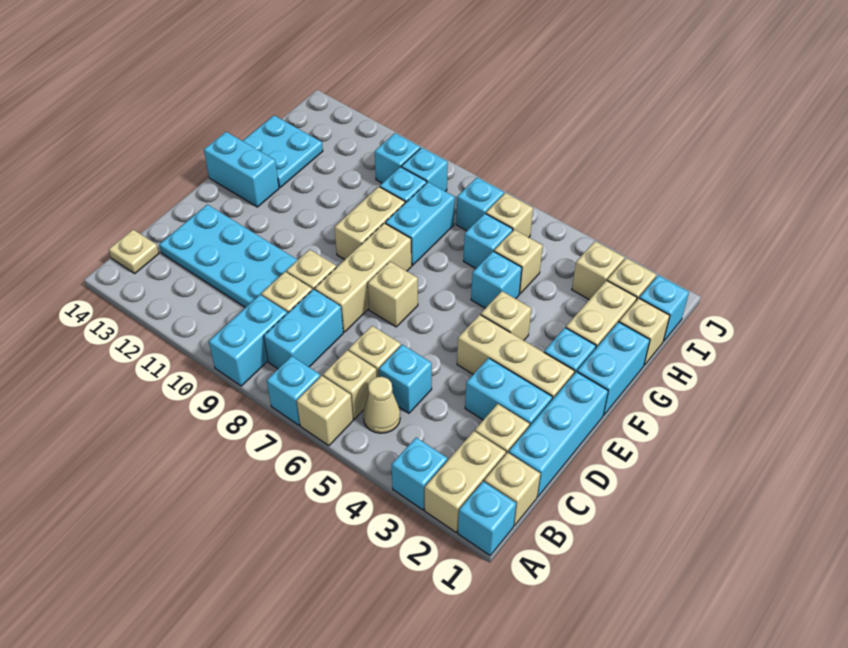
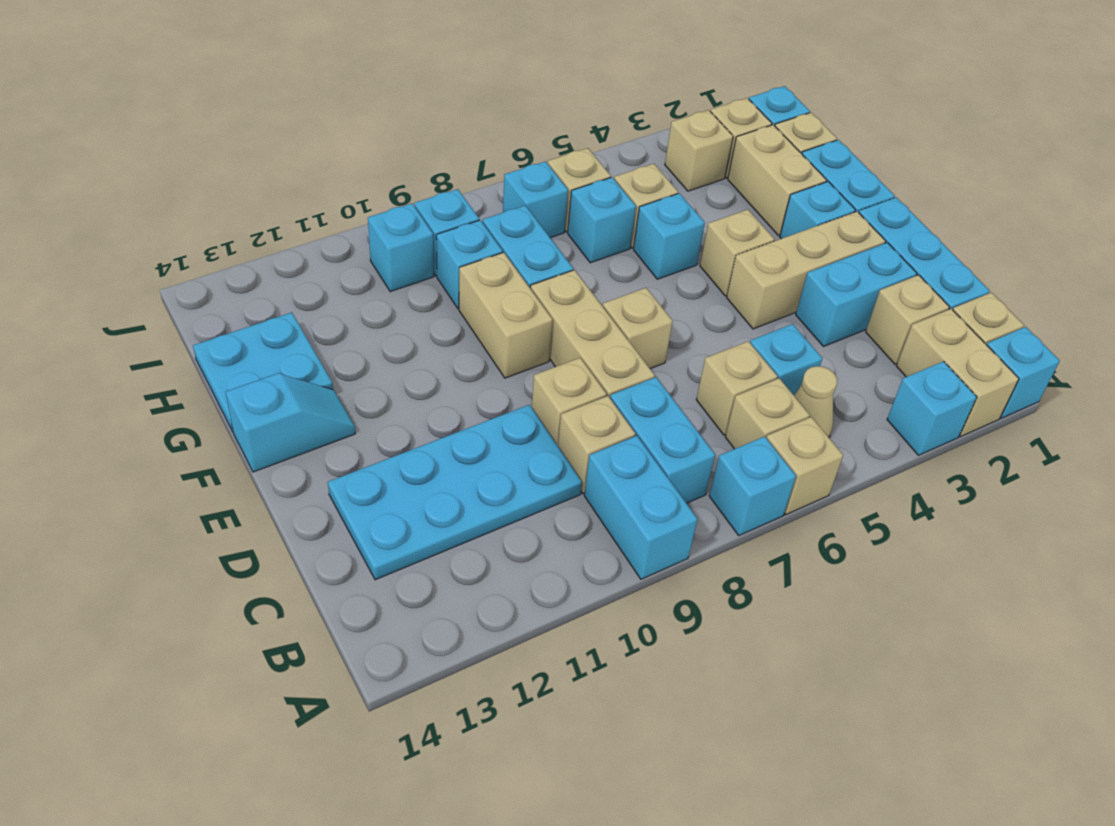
tan plate B14 level 1 -> none
cyan brick F13:F14 level 1 -> cyan slope F13:F14 level 1 top 14

